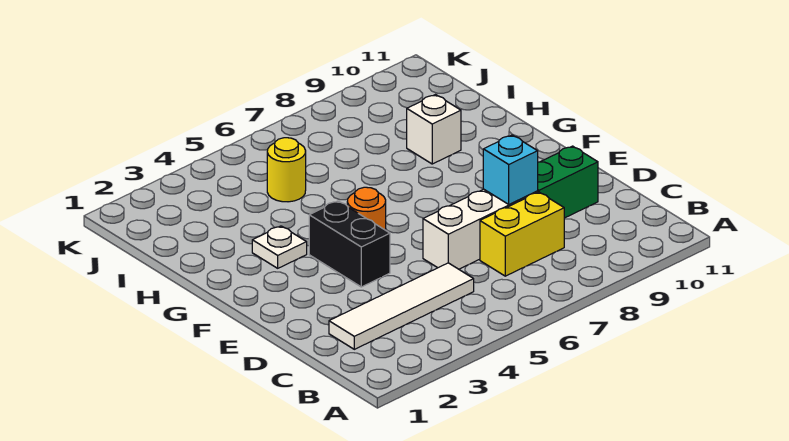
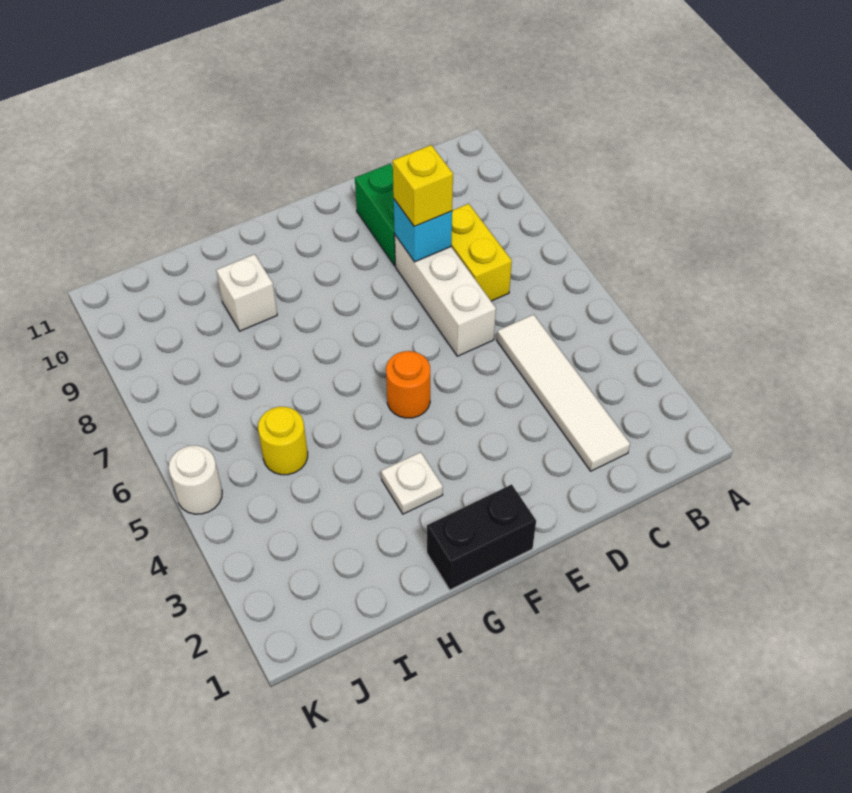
none -> yellow brick D8 level 3
black brick E4:F4 level 1 -> black brick F1:G1 level 1
none -> white round brick K5 level 1

